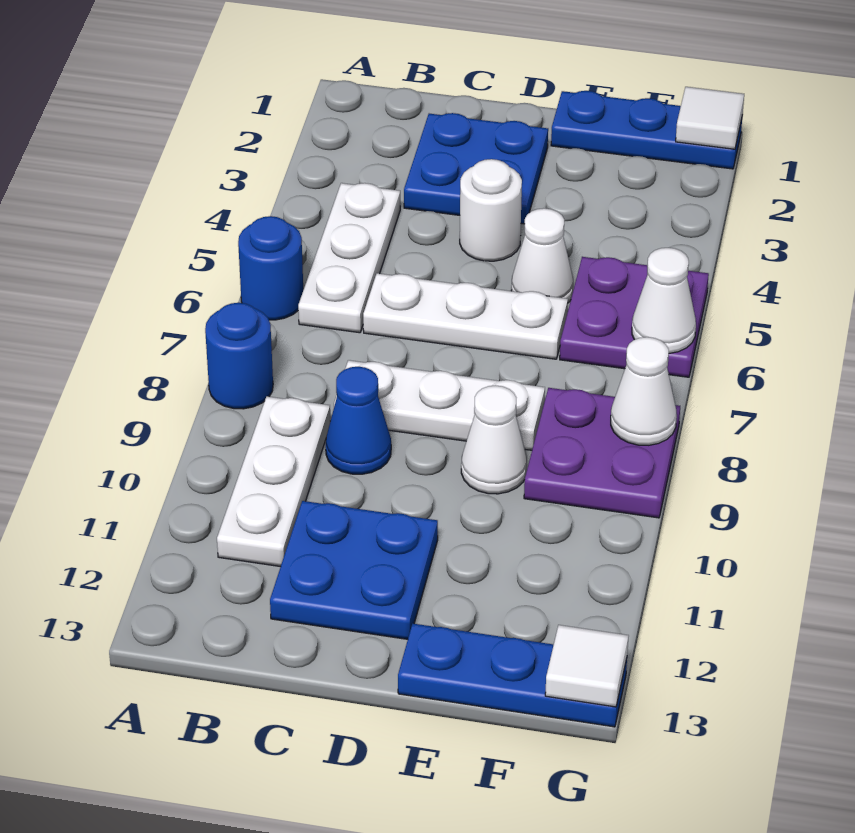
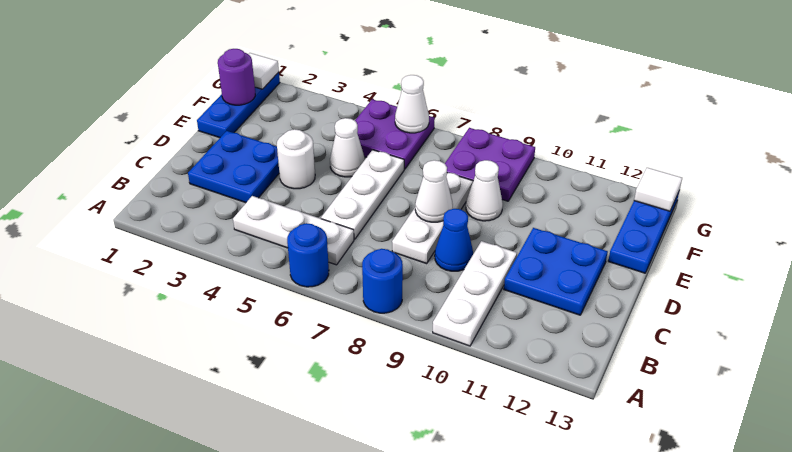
white plate B9:B11 level 1 -> white plate A10:C10 level 1
none -> purple round brick F1 level 2
white cone G8 level 2 -> white cone D8 level 2

